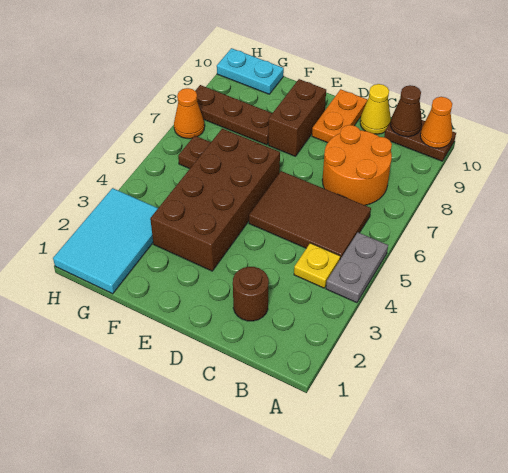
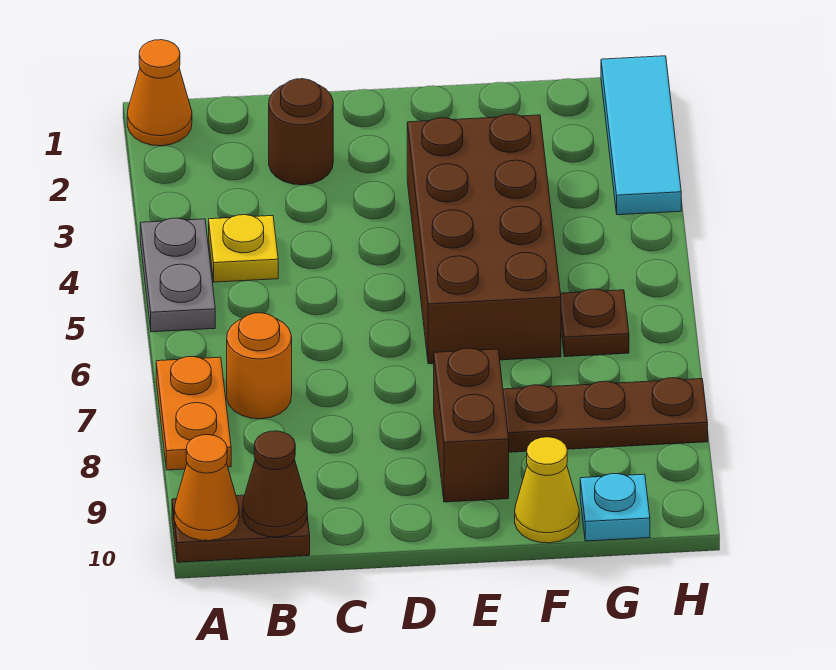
brown tile B5:D6 level 1 -> none
orange round brick B7:C8 level 1 -> orange round brick B7 level 1
yellow cone C10 level 1 -> yellow cone F10 level 1
orange plate D9:D10 level 1 -> orange plate A7:A8 level 1
cyan tile G1:H3 level 1 -> cyan tile H1:H3 level 1
cyan plate G10:H10 level 1 -> cyan plate G10 level 1
orange cone H7 level 1 -> orange cone A1 level 1

